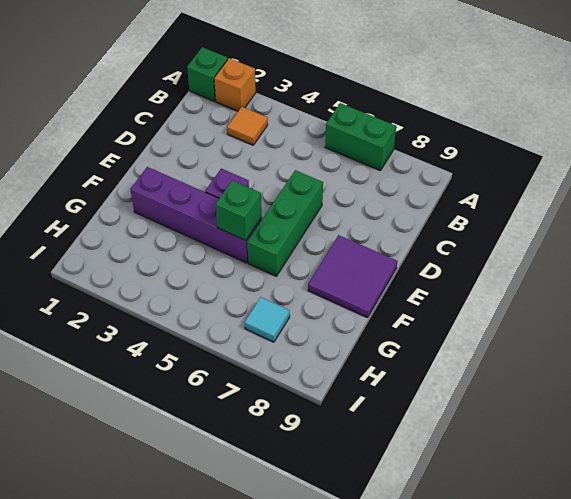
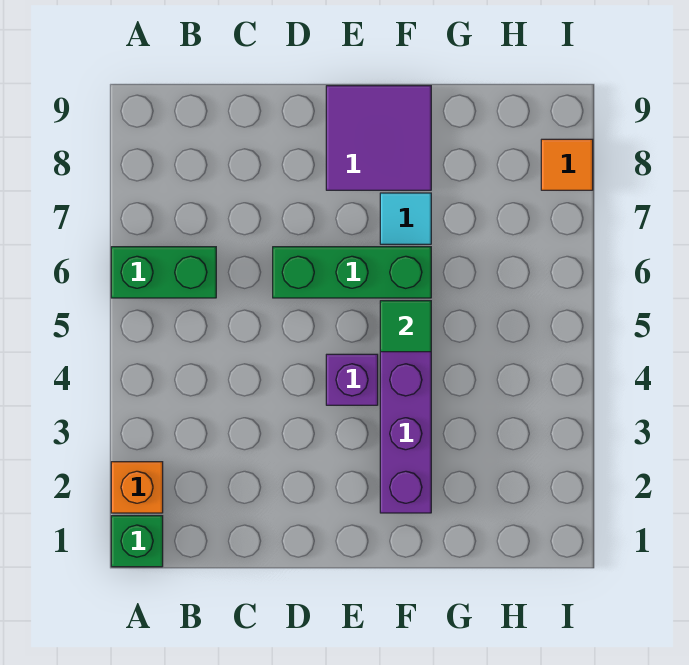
green brick A6:A7 level 1 -> green brick A6:B6 level 1
orange tile B3 level 1 -> orange tile I8 level 1
green brick F5 level 2 -> green tile F5 level 2
cyan tile H7 level 1 -> cyan tile F7 level 1

